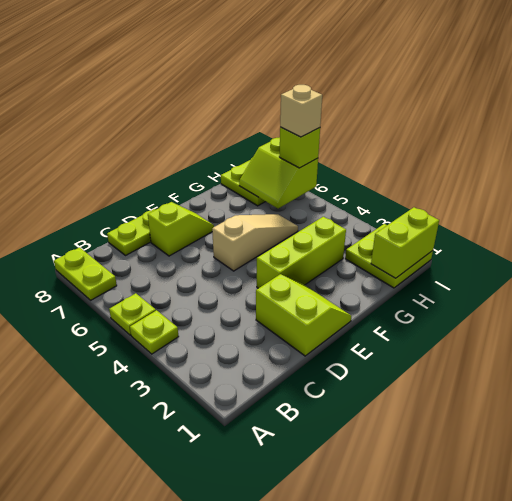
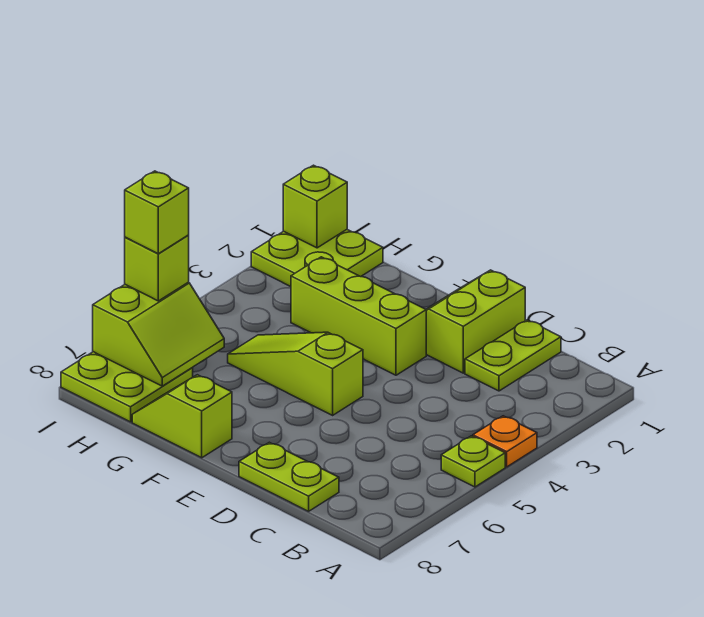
lime plate A4 level 1 -> orange plate A4 level 1
lime plate A7:A8 level 1 -> lime plate C1:C2 level 1
lime slope D7:E7 level 1 top D -> lime slope F8:G8 level 1 top F
tan slope E5:G5 level 1 top E -> lime slope E5:G5 level 1 top E
lime brick H1:I1 level 2 -> lime brick I1 level 2
tan brick I6 level 4 -> lime brick I6 level 4

